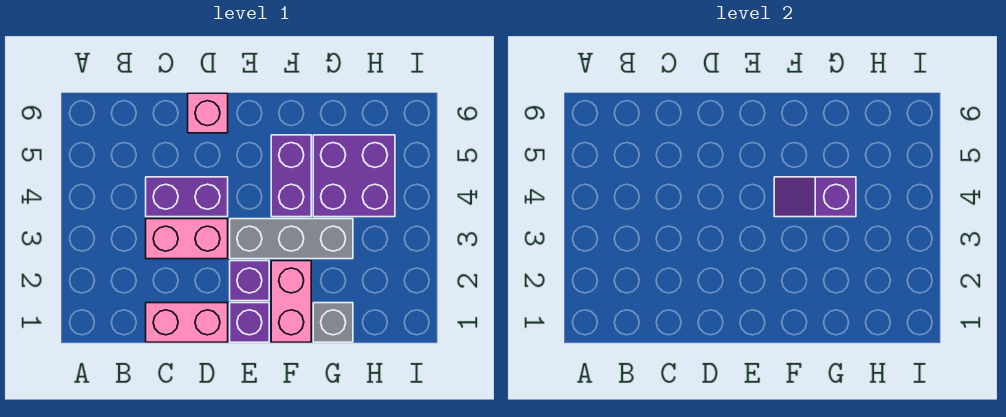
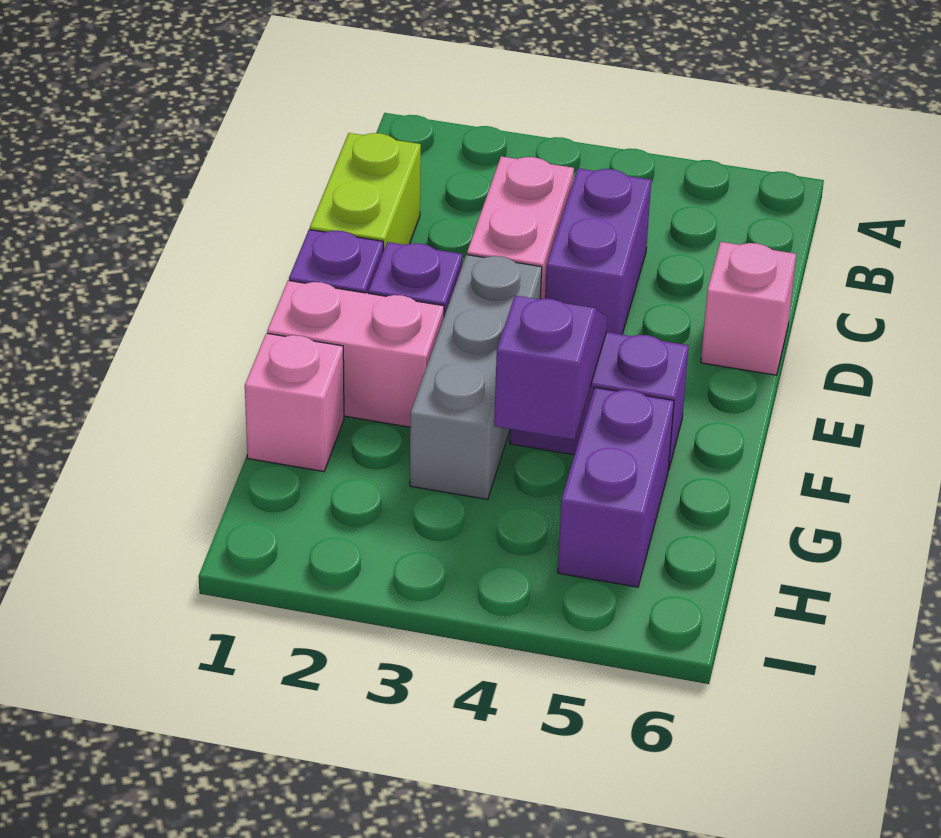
pink brick C1:D1 level 1 -> lime brick C1:D1 level 1
grey brick G1 level 1 -> pink brick G1 level 1
purple brick G4:H5 level 1 -> purple brick G5:H5 level 1

